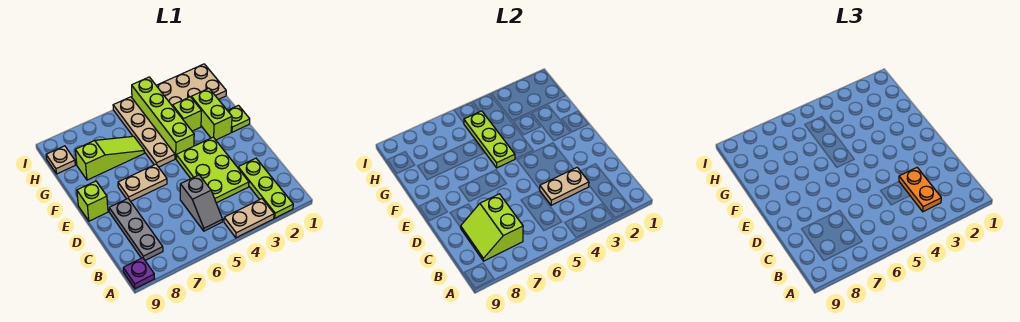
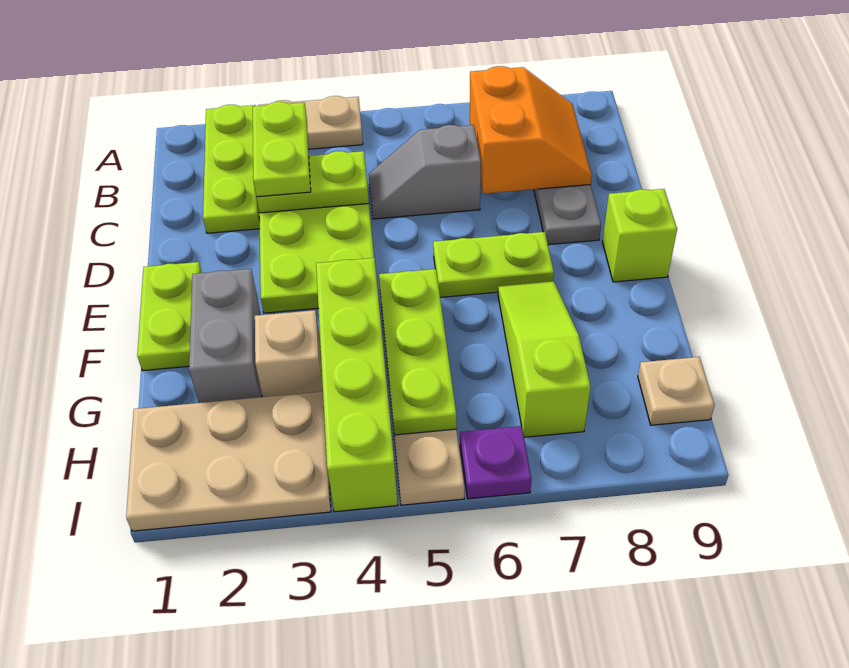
purple plate A9 level 1 -> purple plate I6 level 1
orange plate B3:C3 level 3 -> lime plate B3:C3 level 3
grey slope B5:C5 level 1 top C -> grey slope C5:C6 level 1 top 6
lime slope B7:C8 level 2 top 7 -> orange slope B7:C8 level 2 top 7
tan plate C3:C4 level 2 -> lime plate C3:C4 level 2
tan plate E6:E7 level 1 -> lime plate E6:E7 level 1
lime plate F1 level 1 -> lime plate E1:F1 level 1
lime brick F2:G2 level 1 -> grey brick F2:G2 level 1
lime brick G3 level 1 -> tan brick G3 level 1
lime slope G6:G8 level 1 top 8 -> lime slope F7:H7 level 1 top H

